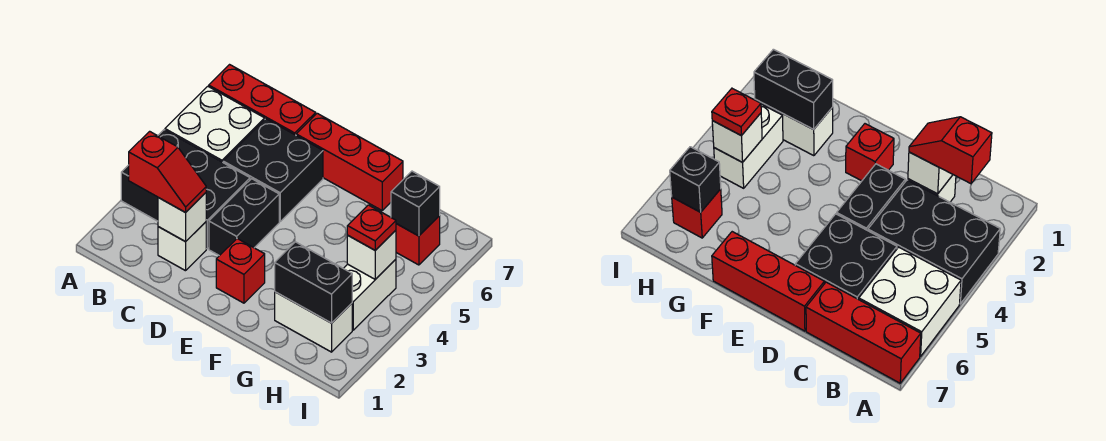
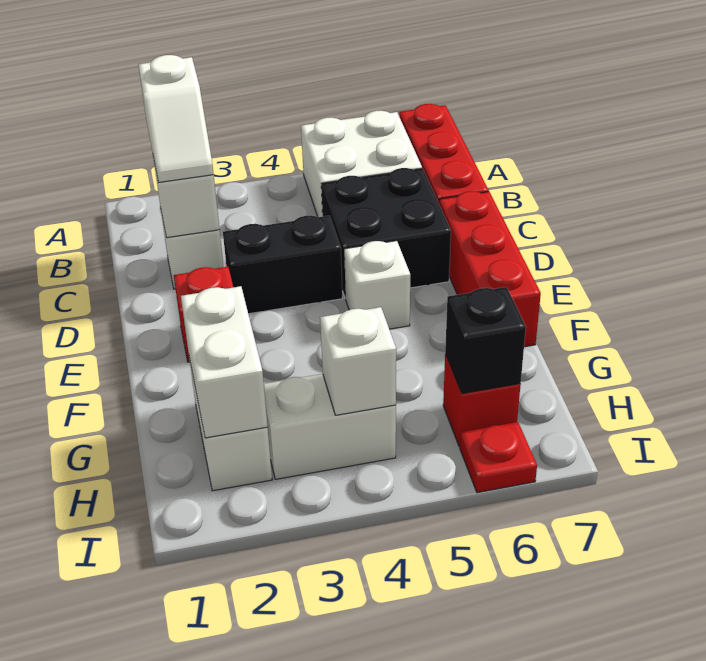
black brick A3:C4 level 1 -> none
red slope B2:C2 level 3 top B -> white slope B2:C2 level 3 top B
none -> white brick E5 level 1
black brick G2:H2 level 2 -> white brick G2:H2 level 2
red plate H4 level 3 -> red plate I6 level 1

